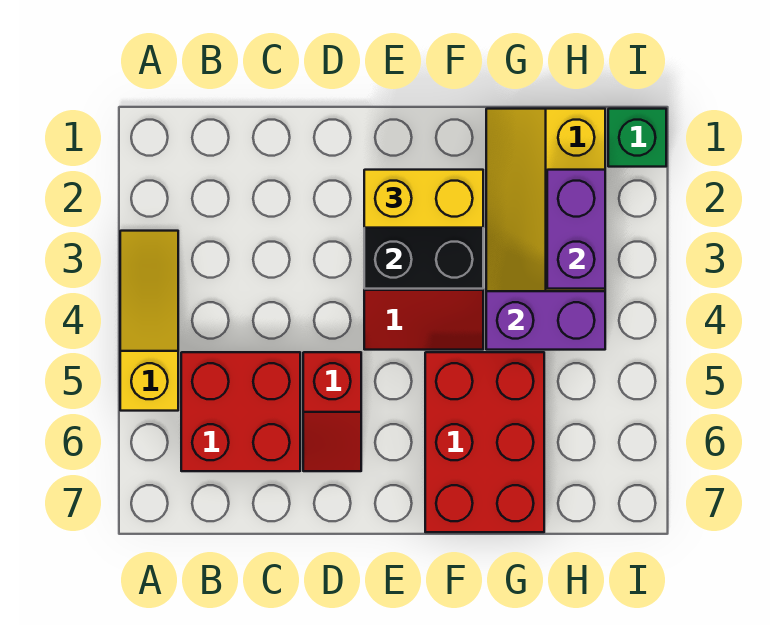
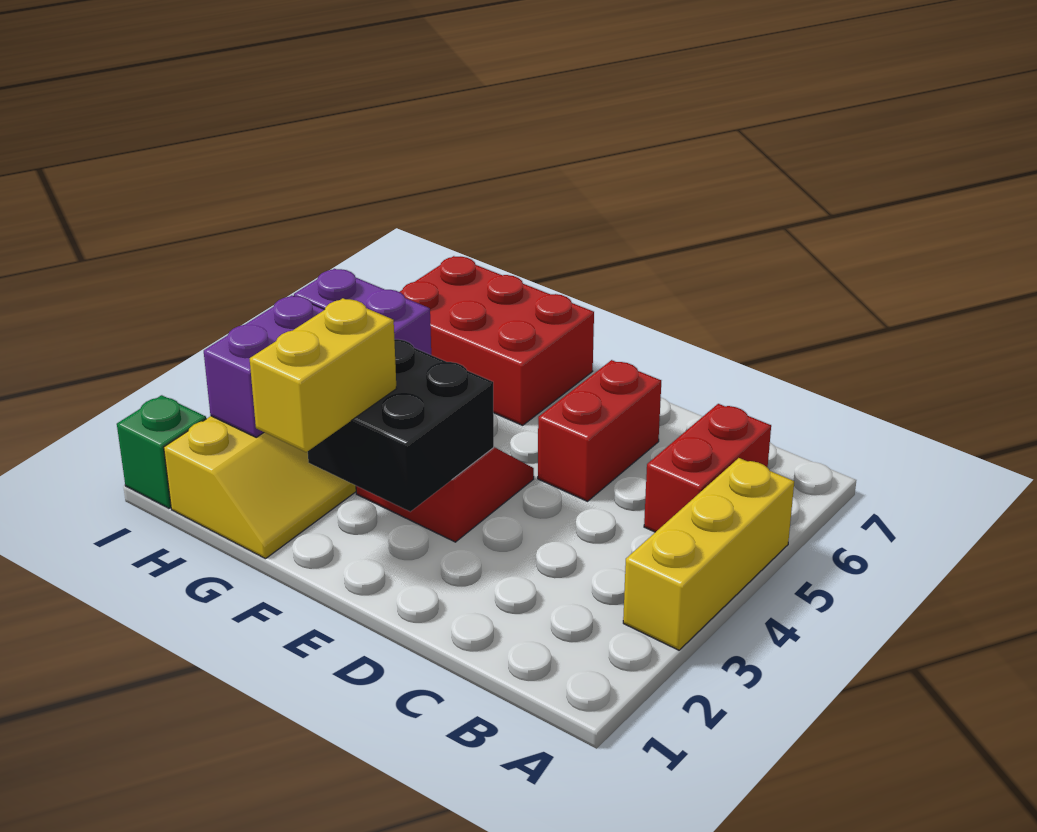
yellow slope A3:A5 level 1 top 5 -> yellow brick A3:A5 level 1
red brick B5:C6 level 1 -> red brick B5:B6 level 1
red slope D5:D6 level 1 top 5 -> red brick D5:D6 level 1
yellow brick E2:F2 level 3 -> yellow brick F1:F2 level 3
red brick F5:G7 level 1 -> red brick F6:H7 level 1

